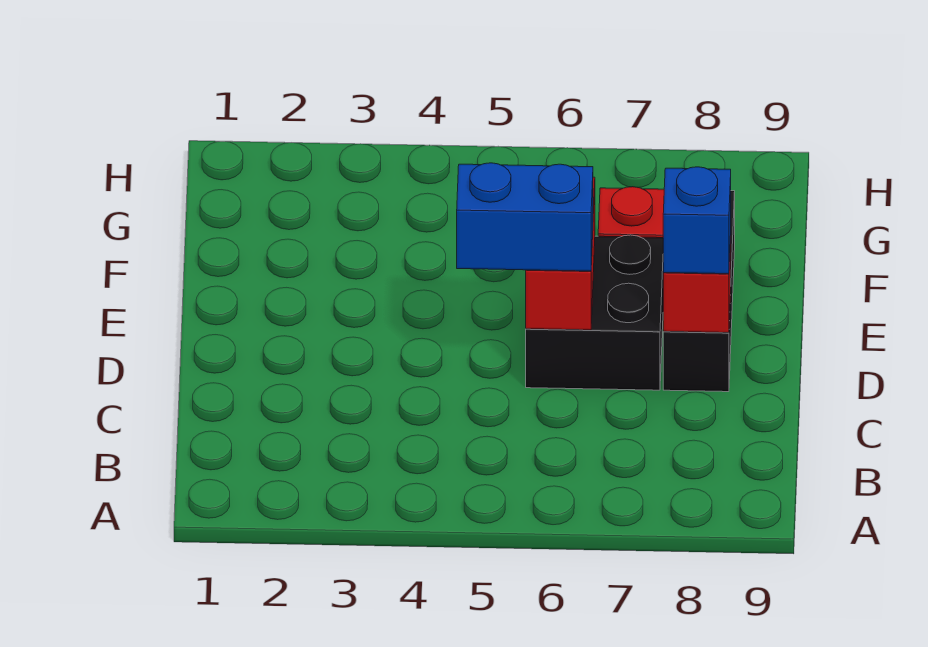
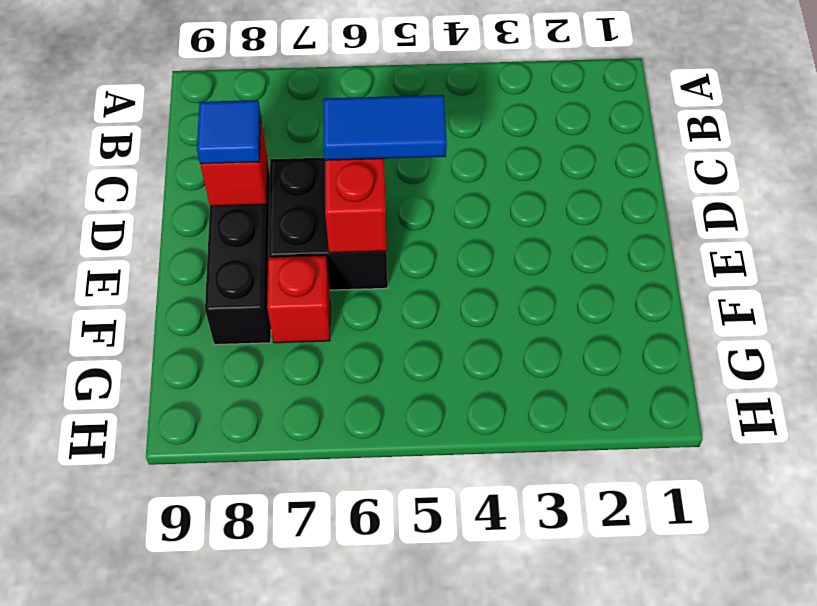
blue brick D5:D6 level 3 -> blue tile D5:D6 level 3
blue brick D8 level 3 -> blue tile D8 level 3

